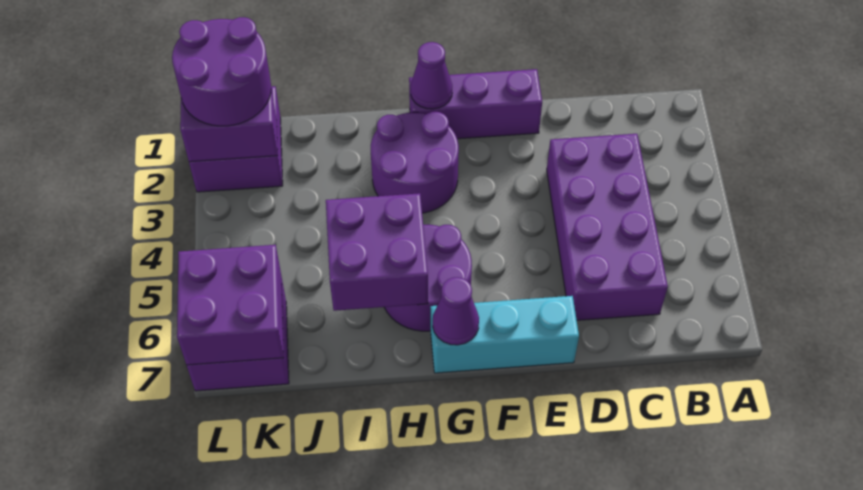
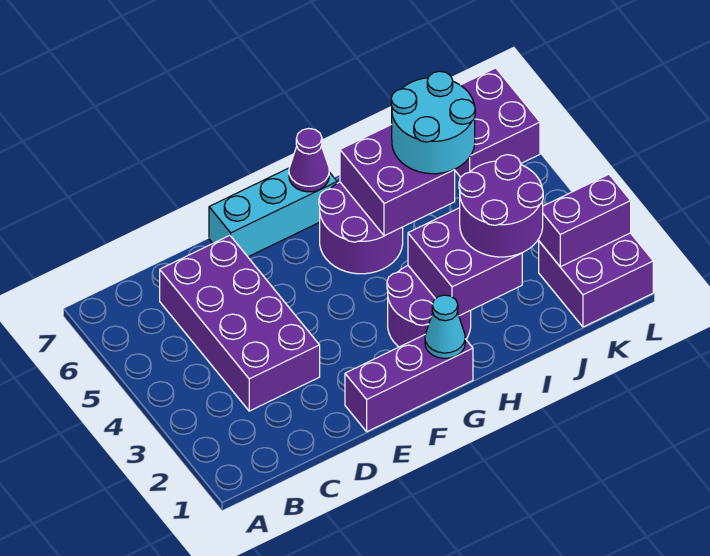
purple cone G1 level 2 -> cyan cone G1 level 2
none -> cyan round brick I5:J6 level 3
purple round brick K1:L2 level 3 -> purple round brick I2:J3 level 3
purple brick K6:L7 level 2 -> purple brick H2:I3 level 2

